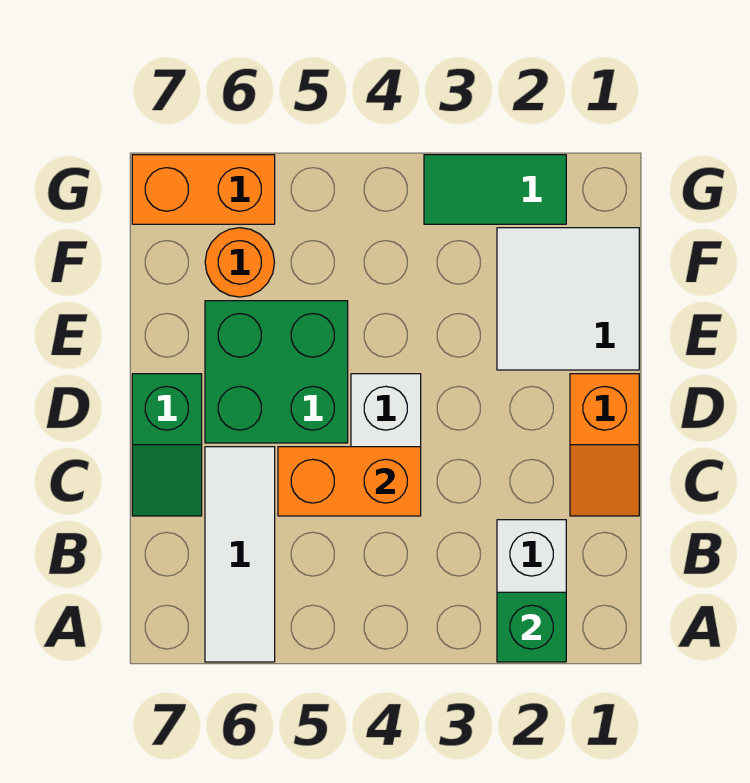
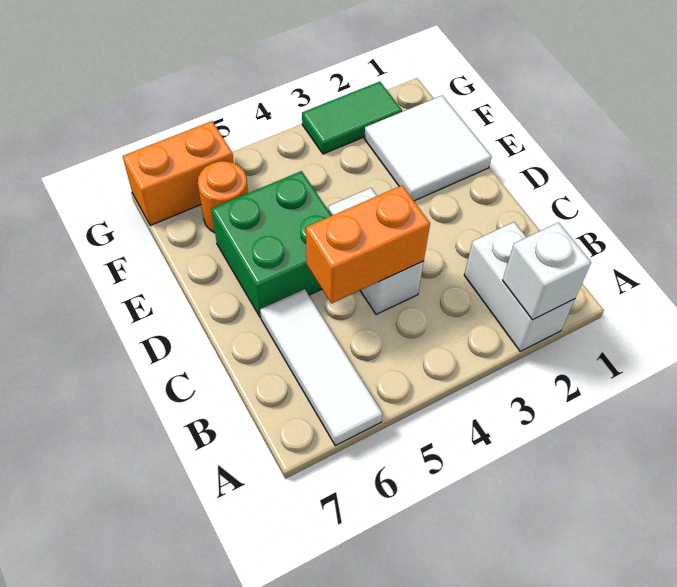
green brick A2 level 2 -> white brick A2 level 2
orange slope C1:D1 level 1 top D -> none
green slope C7:D7 level 1 top D -> none

